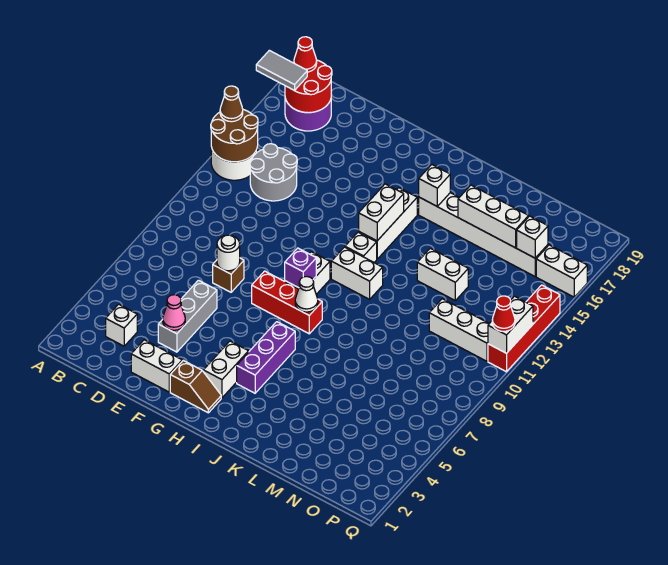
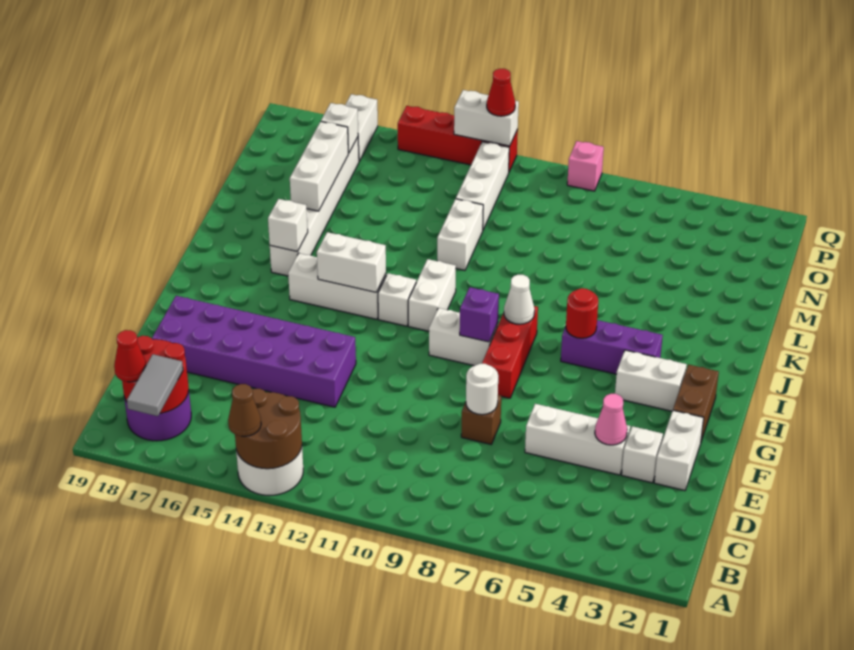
white brick C3 level 1 -> white brick E3 level 1
grey round brick C13:D14 level 1 -> none
grey brick E4:E6 level 1 -> white brick E4:E6 level 1
none -> purple brick E13:F18 level 1
brown slope G2:H2 level 1 top G -> brown brick G2:H2 level 1
none -> red round brick I6 level 2
white brick L13:M13 level 1 -> white brick L11:M11 level 1
none -> pink brick Q8 level 1

